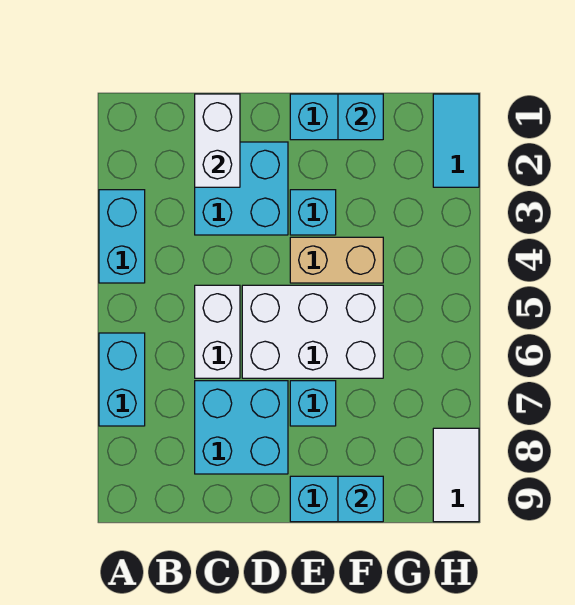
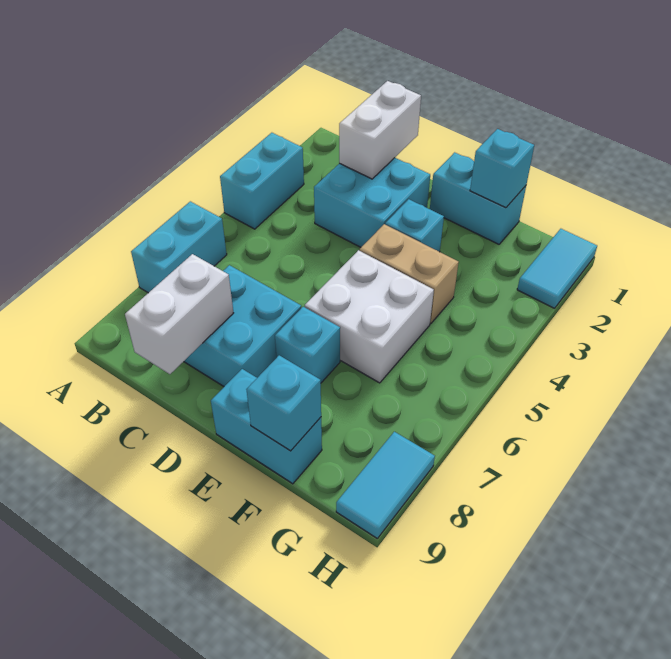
white brick C5:C6 level 1 -> white brick C8:C9 level 2
white brick D5:F6 level 1 -> white brick E5:F6 level 1
white tile H8:H9 level 1 -> cyan tile H8:H9 level 1

